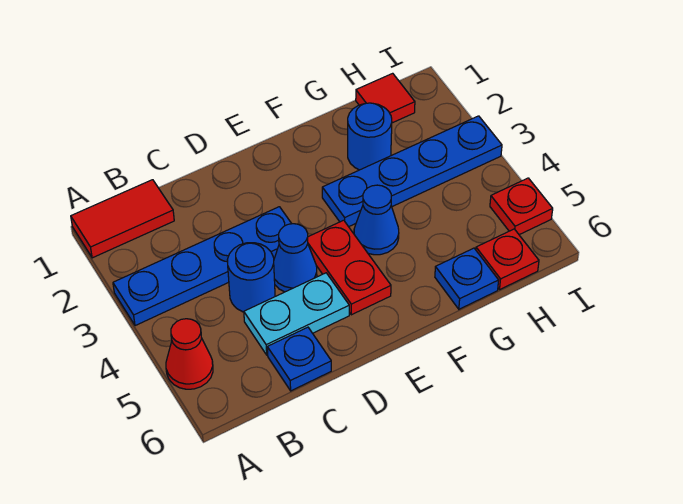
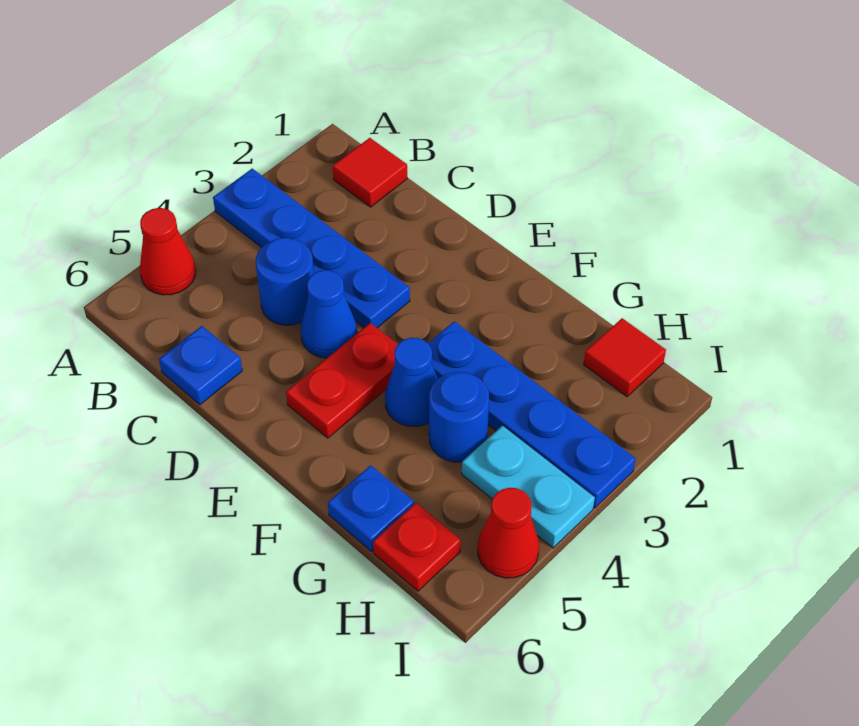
red tile A1:B1 level 1 -> red tile B1 level 1
cyan plate C5:D5 level 1 -> cyan plate H4:I4 level 1
blue round brick G2 level 1 -> blue round brick G4 level 1
red plate I5 level 1 -> red cone I5 level 1

